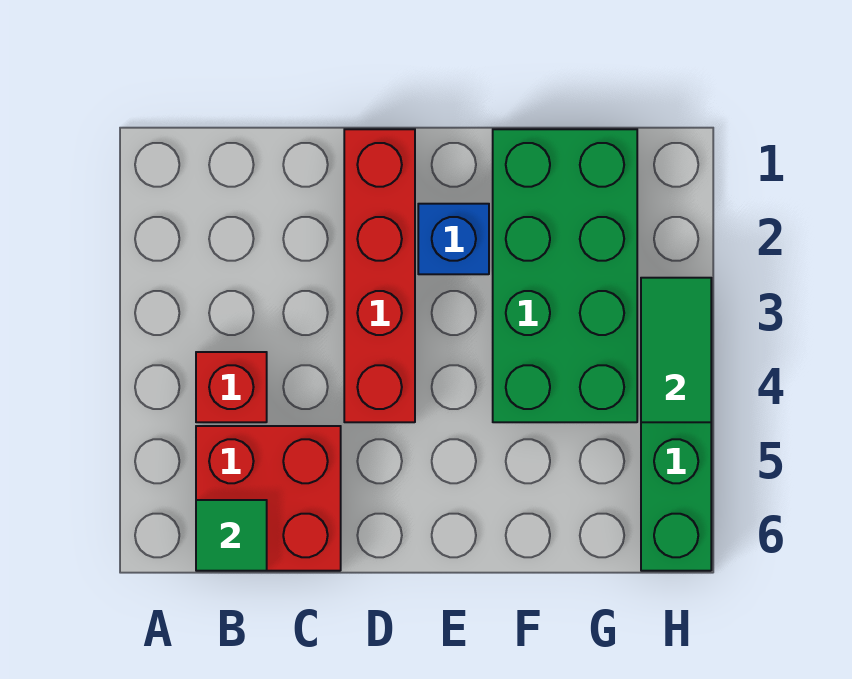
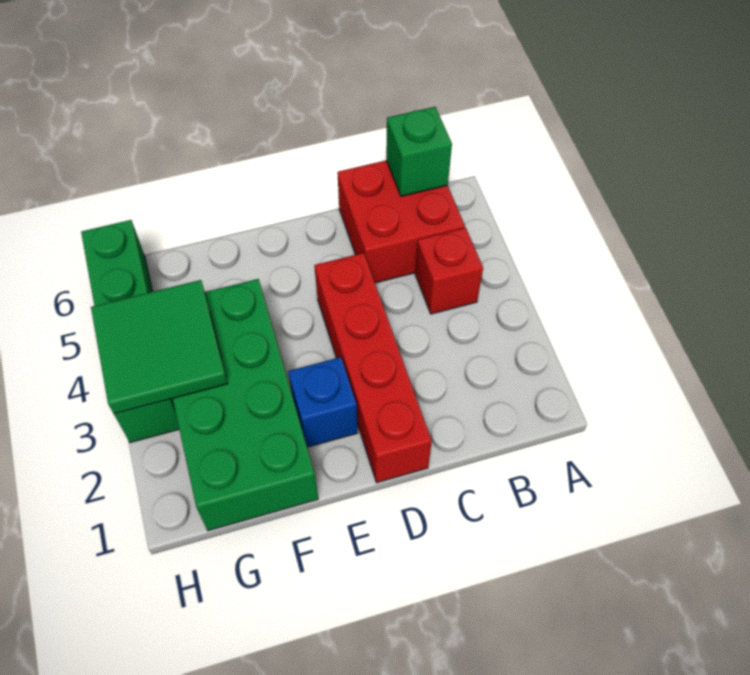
green tile B6 level 2 -> green brick B6 level 2
green tile H3:H4 level 2 -> green tile G3:H4 level 2

